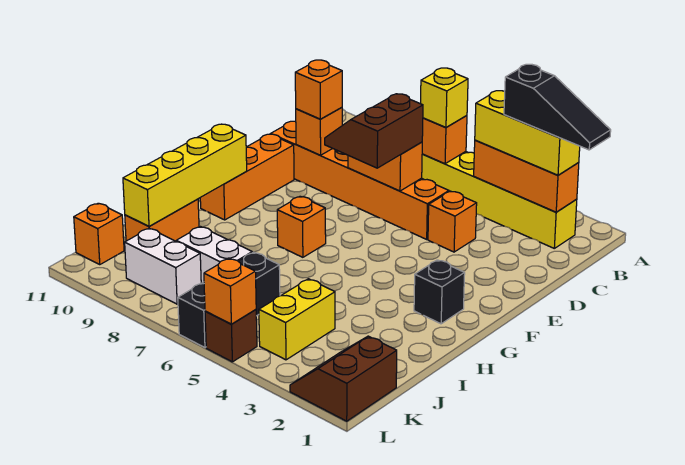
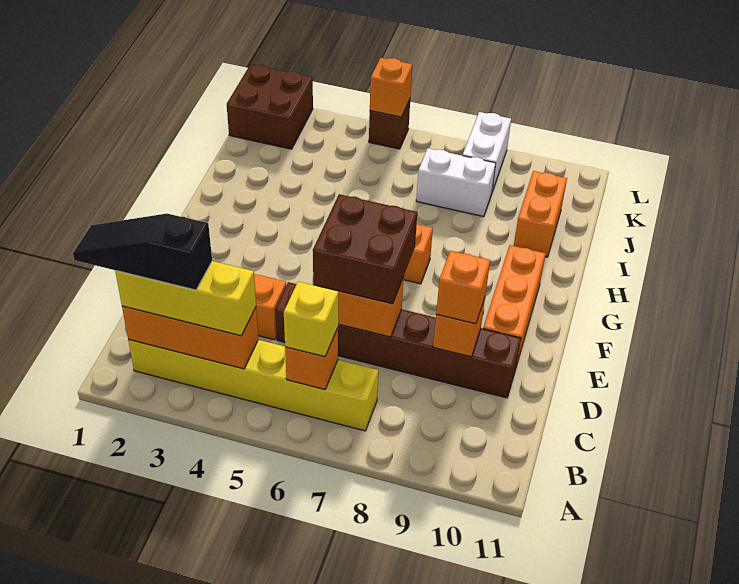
orange brick D5:D10 level 1 -> brown brick D5:D10 level 1
brown slope D6:E7 level 3 top 6 -> brown brick D6:E7 level 3
black brick G2 level 1 -> none
yellow brick G10:J10 level 2 -> none
yellow brick J4:K4 level 1 -> none
black brick J6:L6 level 1 -> none
brown slope K1:L2 level 1 top 1 -> brown brick K1:L2 level 1
white brick K8:K9 level 1 -> white brick K8:L8 level 1
orange brick K11 level 1 -> none

